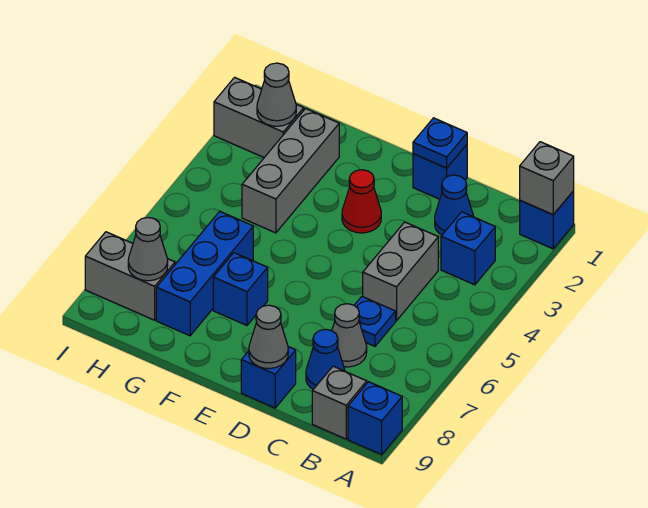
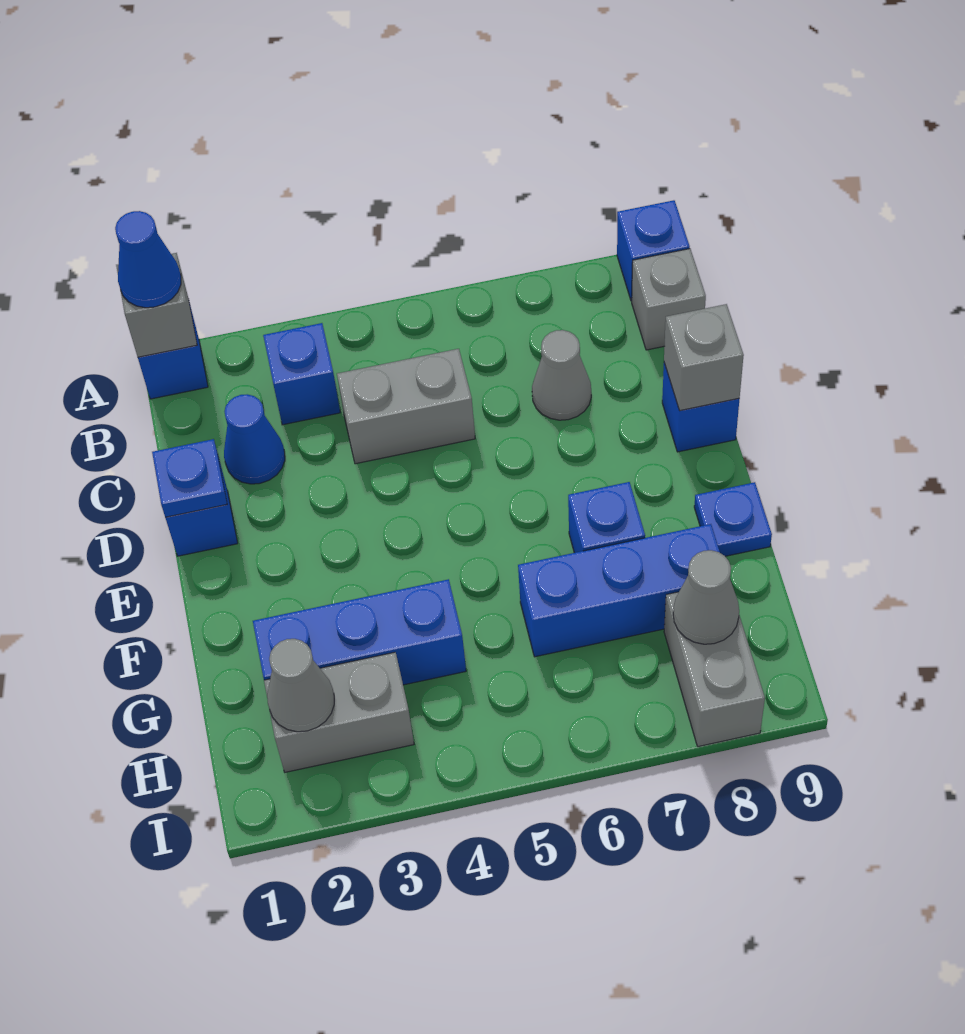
blue plate C6 level 1 -> blue plate F9 level 1
blue cone C8 level 1 -> blue cone A1 level 3
grey cone D9 level 2 -> grey brick D9 level 2
red cone E3 level 1 -> none
grey brick G2:G4 level 1 -> blue brick G2:G4 level 1
grey brick H2:I2 level 1 -> grey brick H2:H3 level 1

